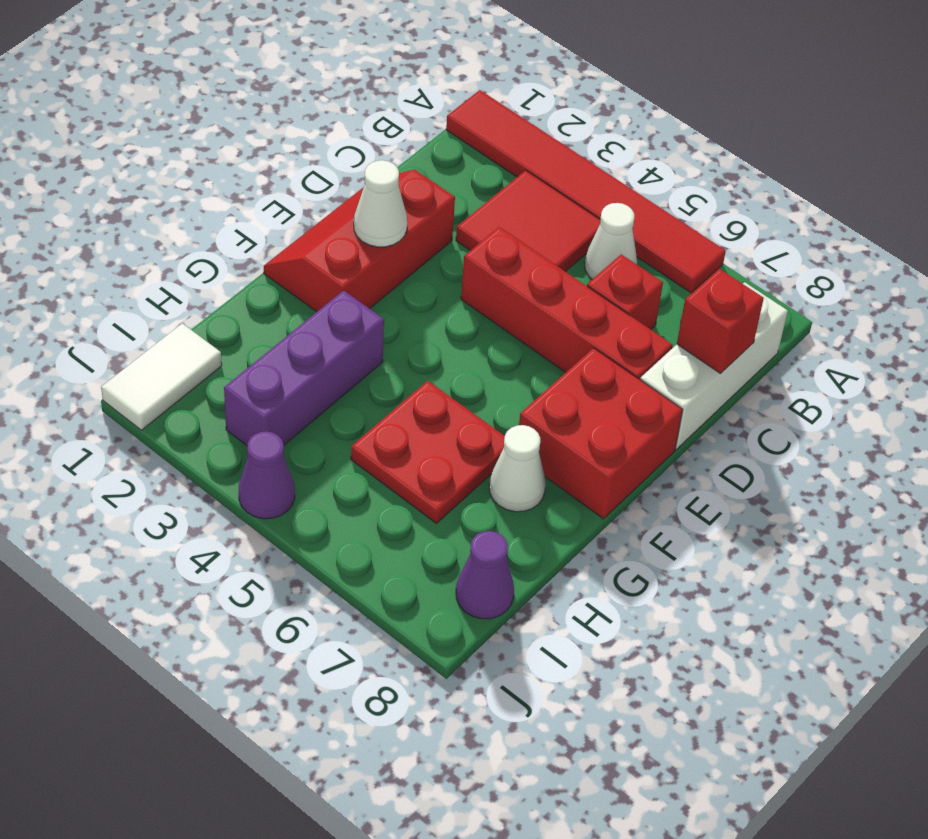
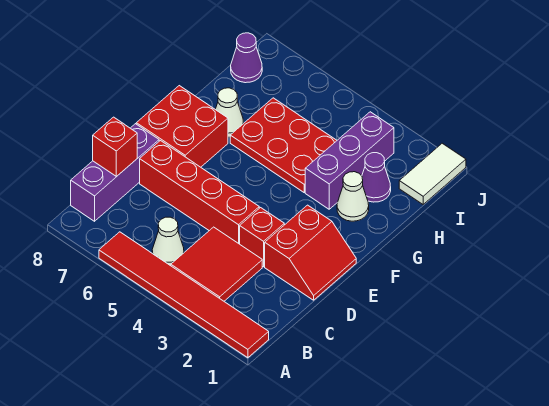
white brick B8:D8 level 1 -> purple brick B8:D8 level 1
red brick C6 level 1 -> red brick D3 level 1
red slope D1:F2 level 1 top 2 -> red slope D1:E2 level 1 top 2
white cone E2 level 2 -> white cone G2 level 1
red plate G5:H6 level 1 -> red plate G4:H6 level 1
purple cone J4 level 1 -> purple cone H2 level 1

